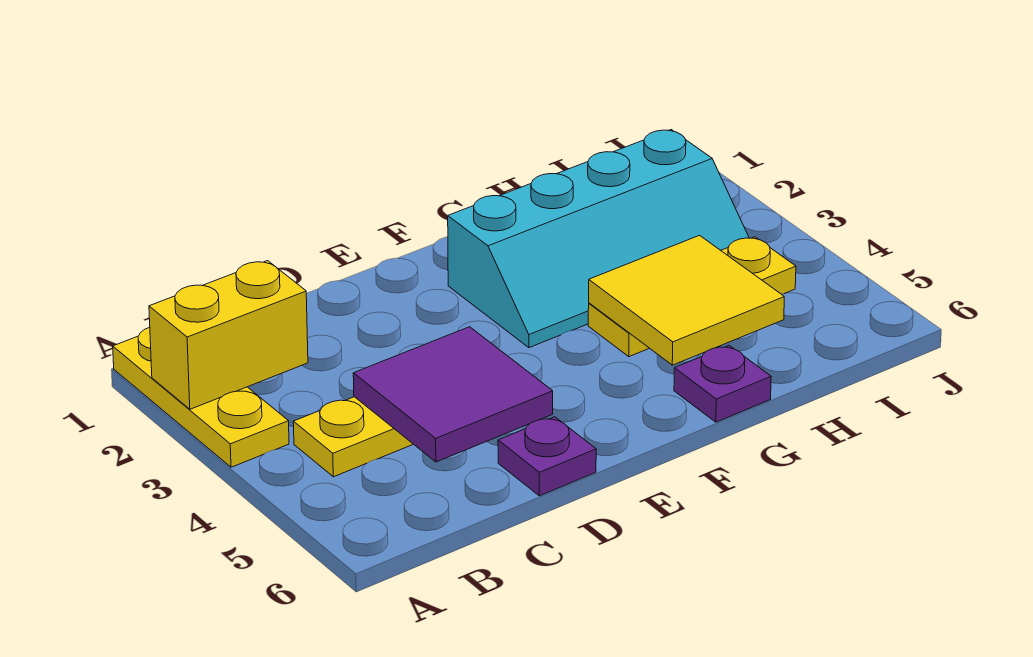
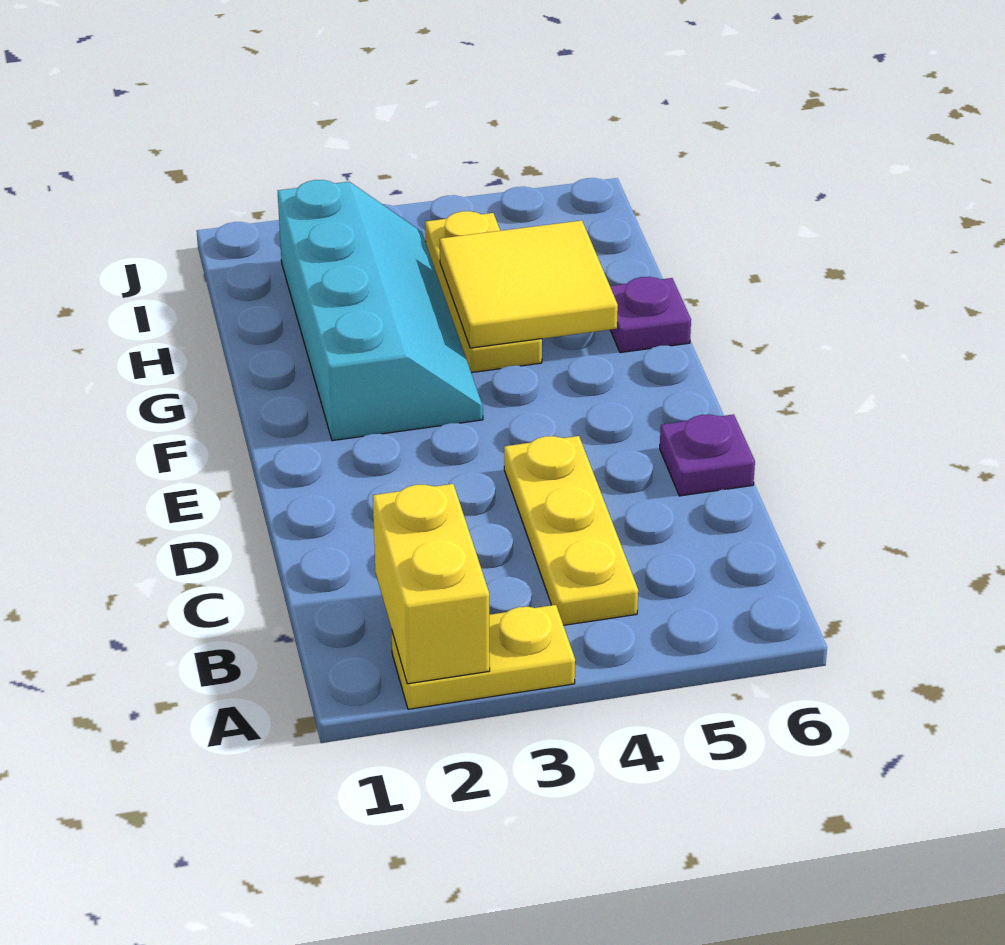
yellow plate A1:A3 level 1 -> yellow plate A2:A3 level 1
purple tile C4:D5 level 2 -> none

